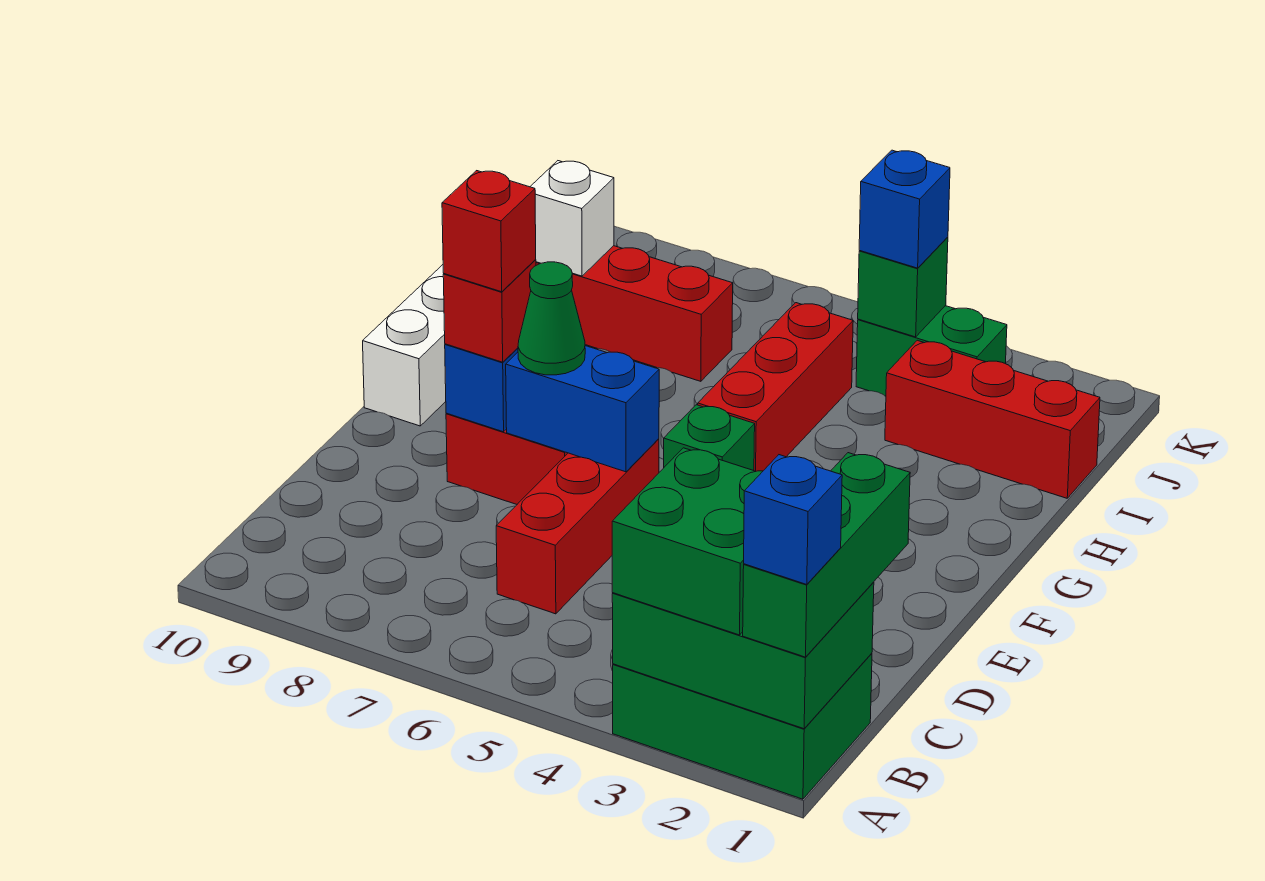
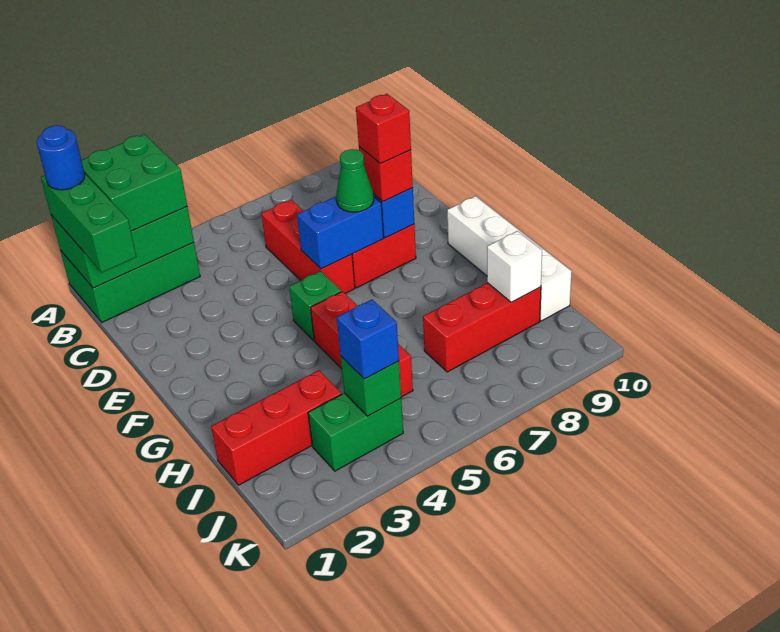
blue brick A1 level 4 -> blue round brick A1 level 4

